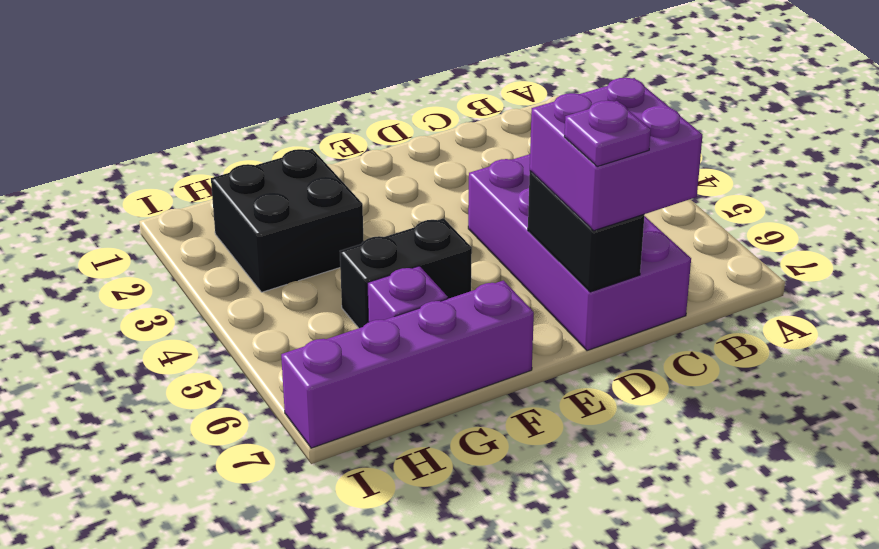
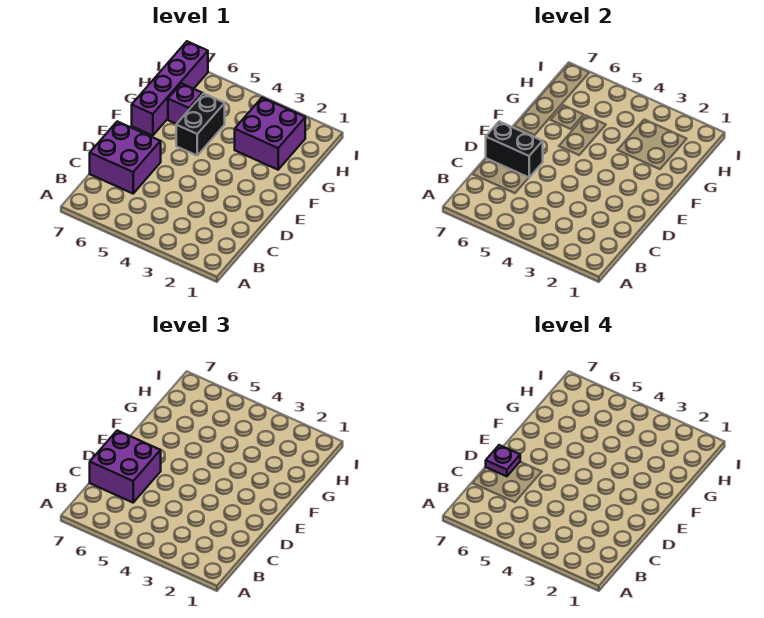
purple brick C4:D7 level 1 -> purple brick C6:D7 level 1
black brick G2:H3 level 1 -> purple brick G2:H3 level 1

